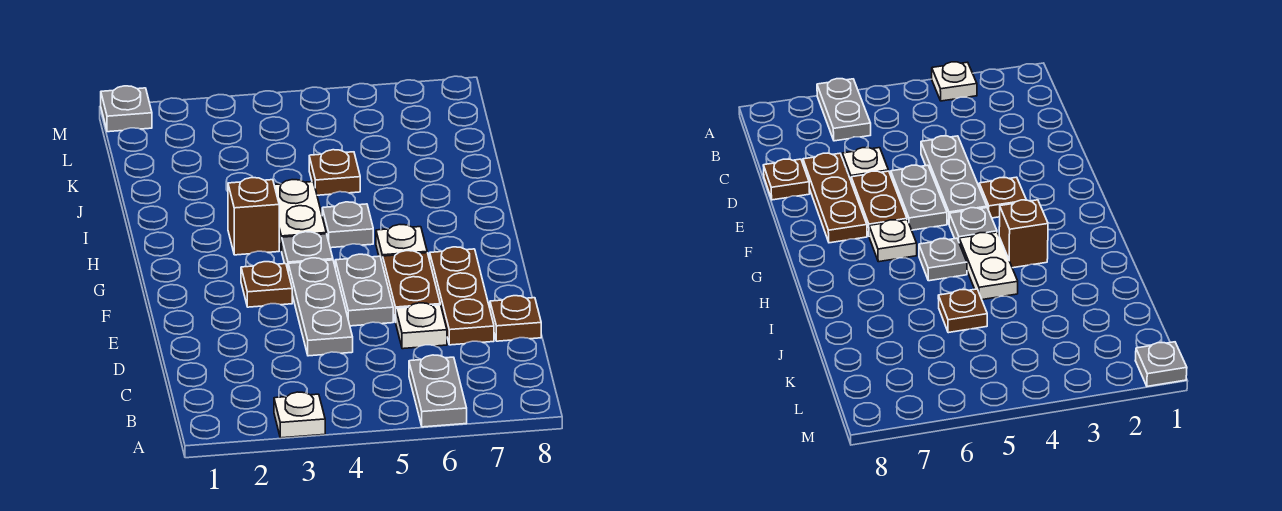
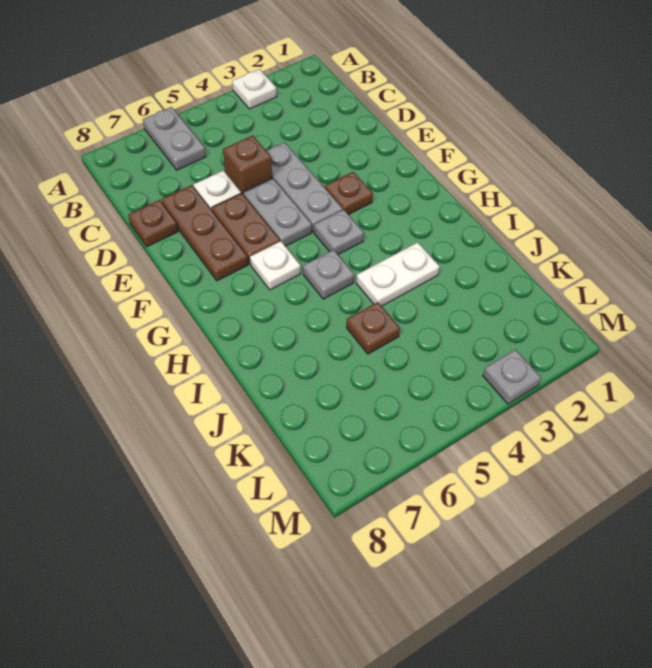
brown brick H3 level 1 -> brown brick D5 level 1
white plate H4:I4 level 1 -> white plate I3:I4 level 1
grey plate M1 level 1 -> grey plate M3 level 1

